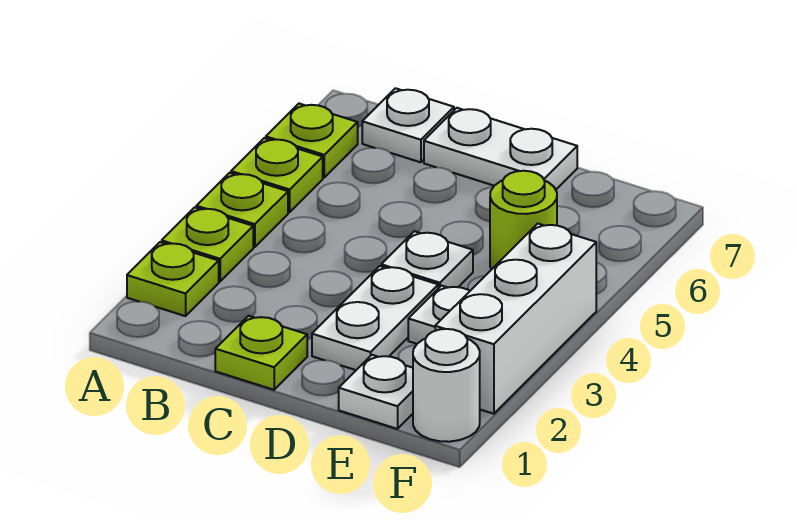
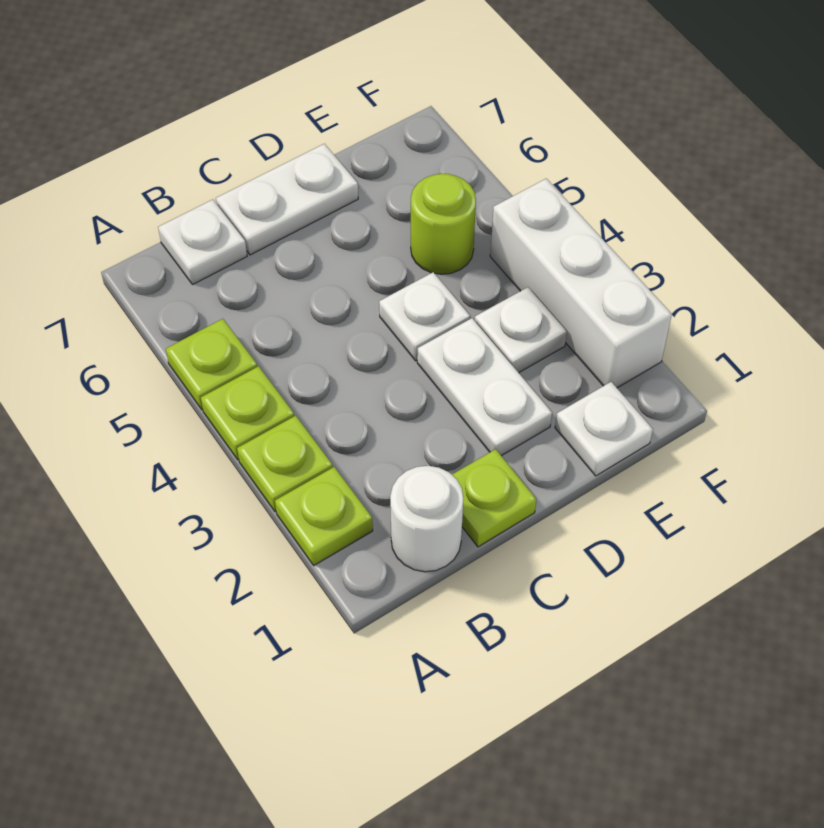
lime plate A6 level 1 -> none
white round brick F1 level 1 -> white round brick B1 level 1

